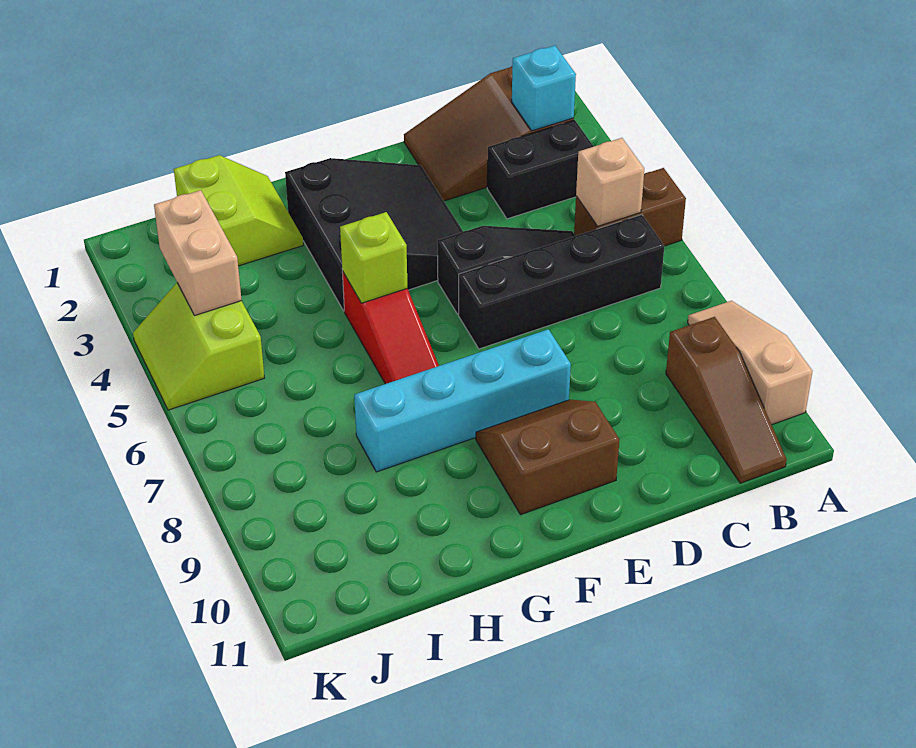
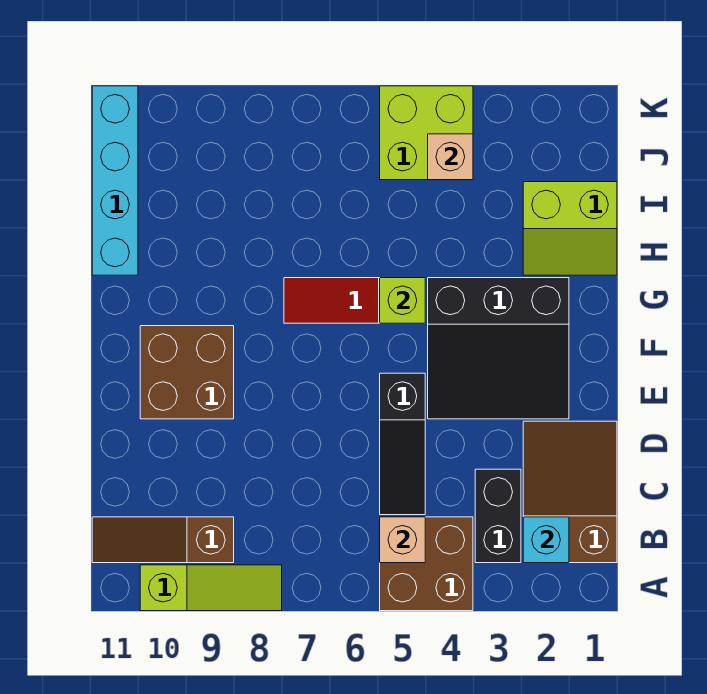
brown brick A5:B5 level 1 -> brown brick A4:B5 level 1
tan slope A8:A10 level 1 top 10 -> lime slope A8:A10 level 1 top 10
black brick B6:E6 level 1 -> none
cyan brick E8:H8 level 1 -> cyan brick H11:K11 level 1
brown slope E9:F10 level 1 top 10 -> brown brick E9:F10 level 1
tan brick J3:J4 level 2 -> tan brick J4 level 2
lime slope J4:K5 level 1 top J -> lime brick J4:K5 level 1

